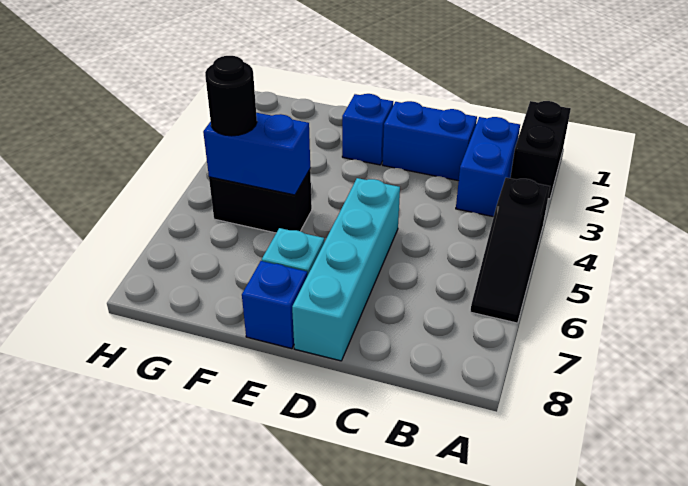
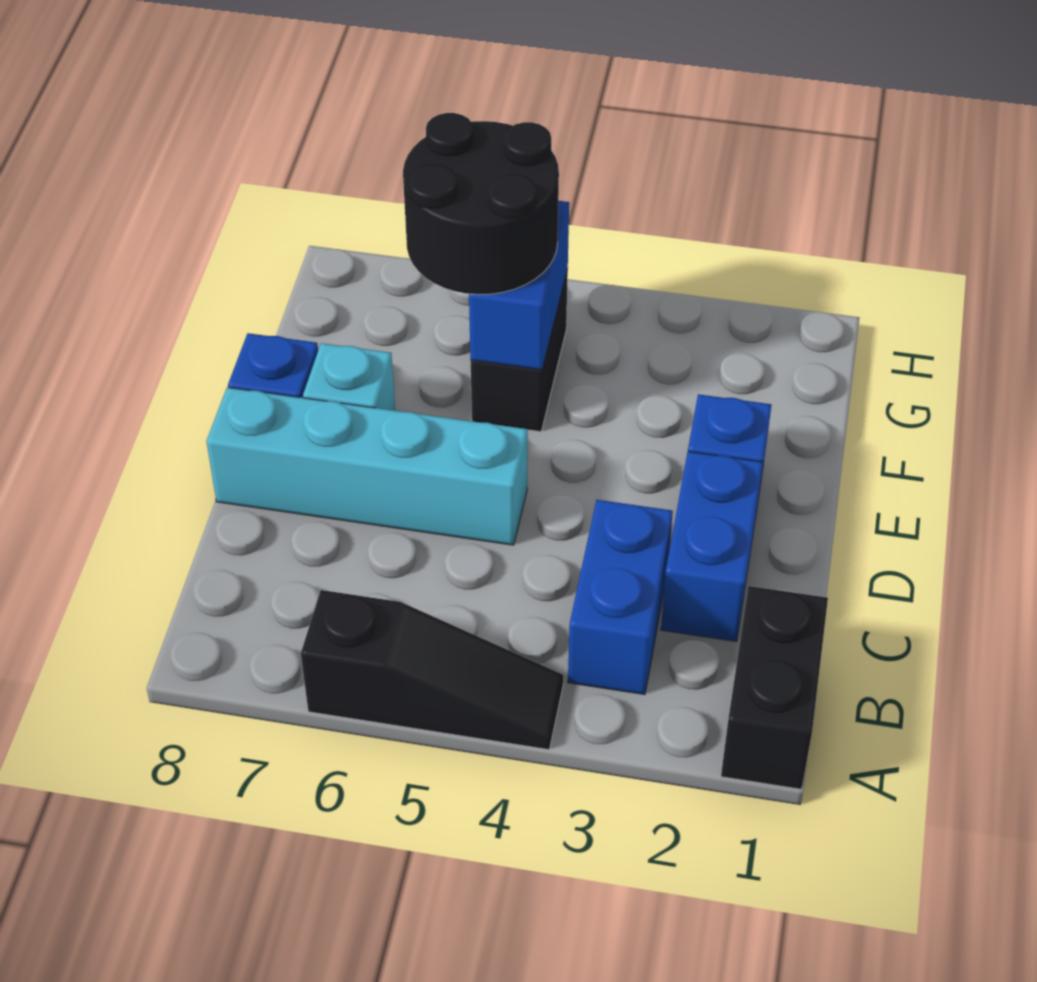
black brick A1:A2 level 1 -> black brick A1:B1 level 1
black slope A4:A6 level 1 top 4 -> black slope A4:A6 level 1 top 6
blue brick B2:B3 level 1 -> blue brick B3:C3 level 1
black round brick G5 level 3 -> black round brick F5:G6 level 3

